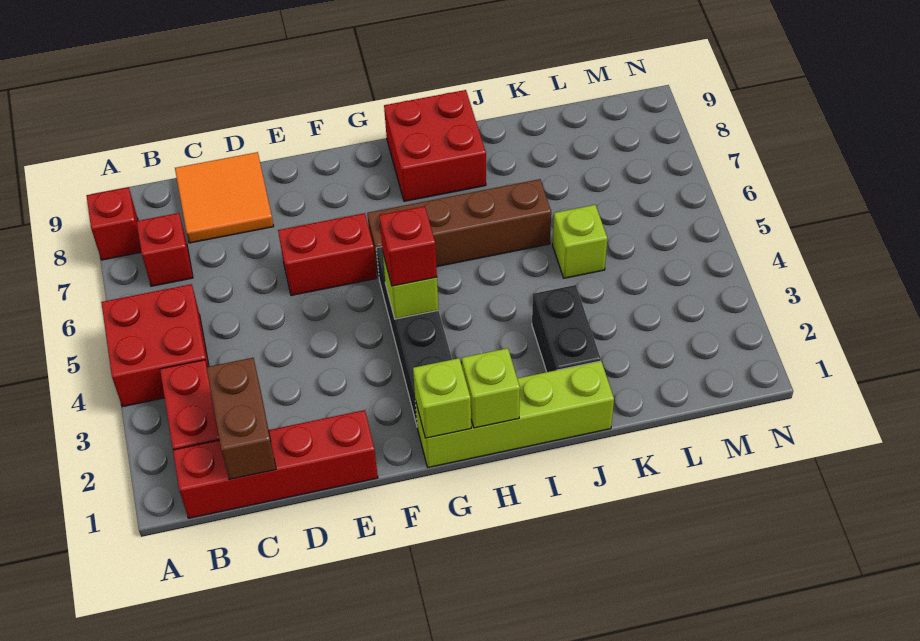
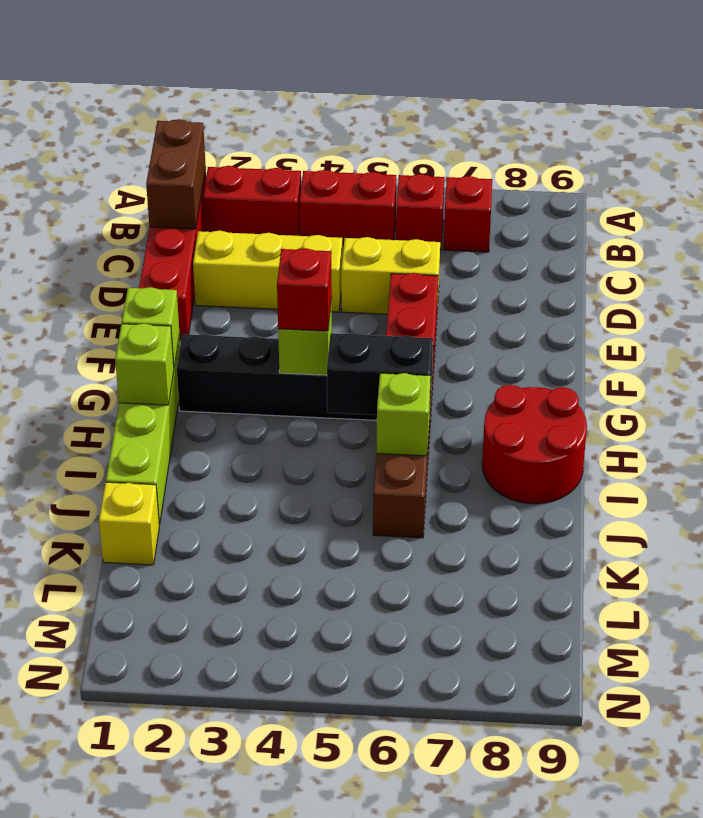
red brick A4:B5 level 1 -> red brick B4:B5 level 1
red brick A8 level 1 -> red brick B6 level 1
brown brick C1:C2 level 2 -> brown brick B1:C1 level 2
orange tile C8:D9 level 1 -> none
none -> yellow brick D2:D4 level 1
none -> yellow brick D5:D6 level 1
red brick H8:I9 level 1 -> red round brick H8:I9 level 1
black brick J2:J3 level 1 -> black brick H5:H6 level 2
none -> yellow brick K1 level 1
lime brick K5 level 1 -> lime brick I6 level 2

